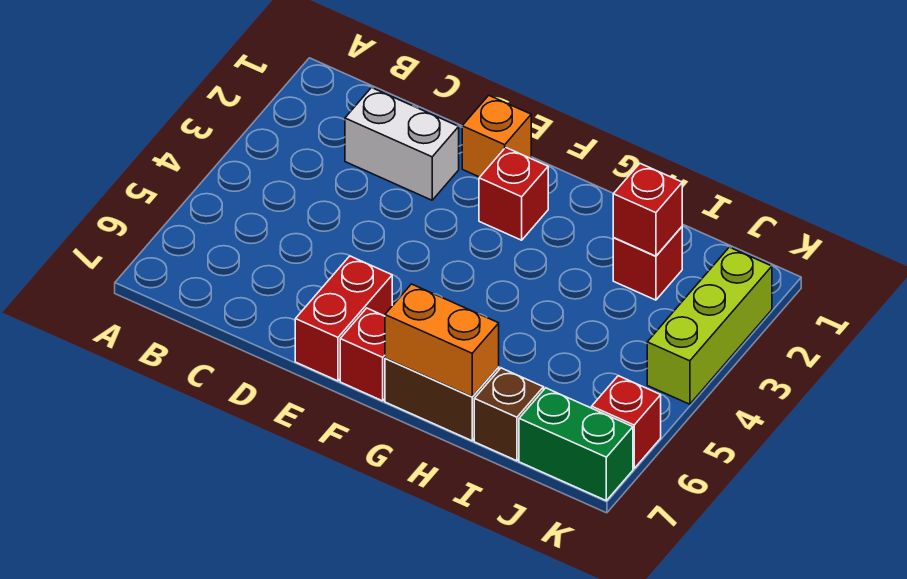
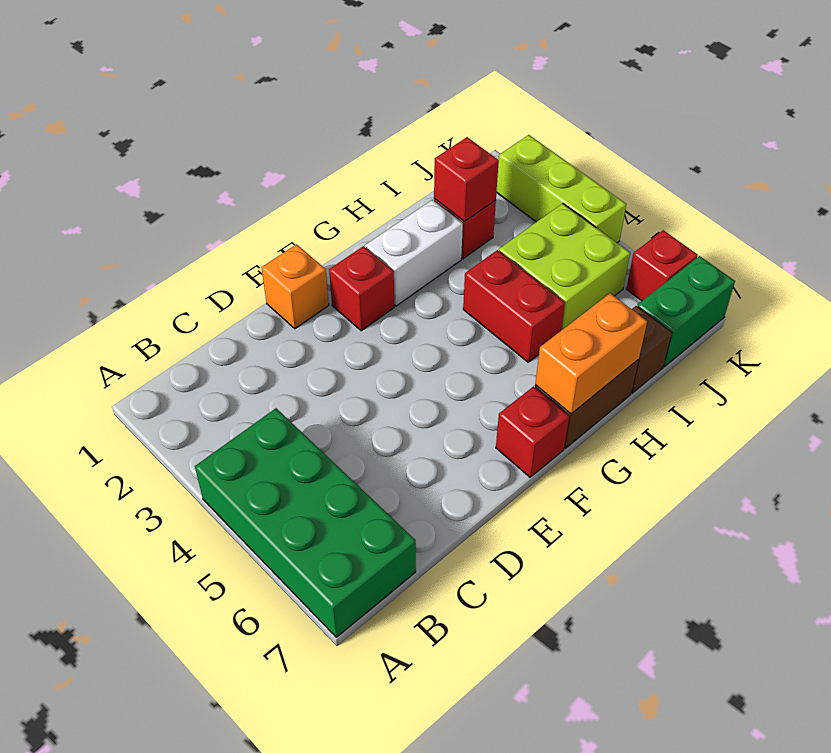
none -> green brick A4:B7 level 1
white brick C2:D2 level 1 -> white brick G2:H2 level 1
red brick E6:E7 level 1 -> red brick H4:H5 level 1
none -> lime brick I4:J5 level 1

